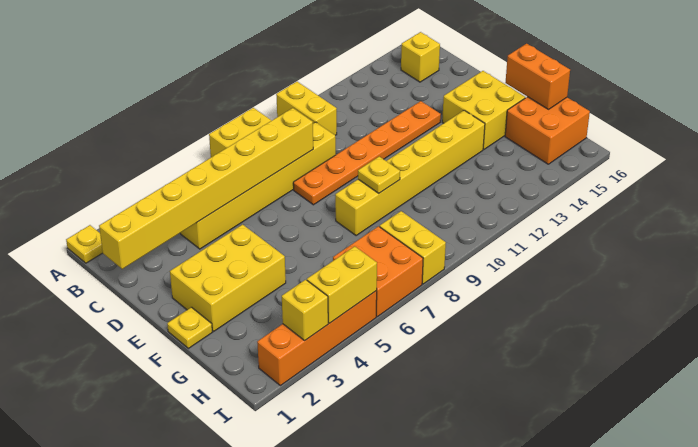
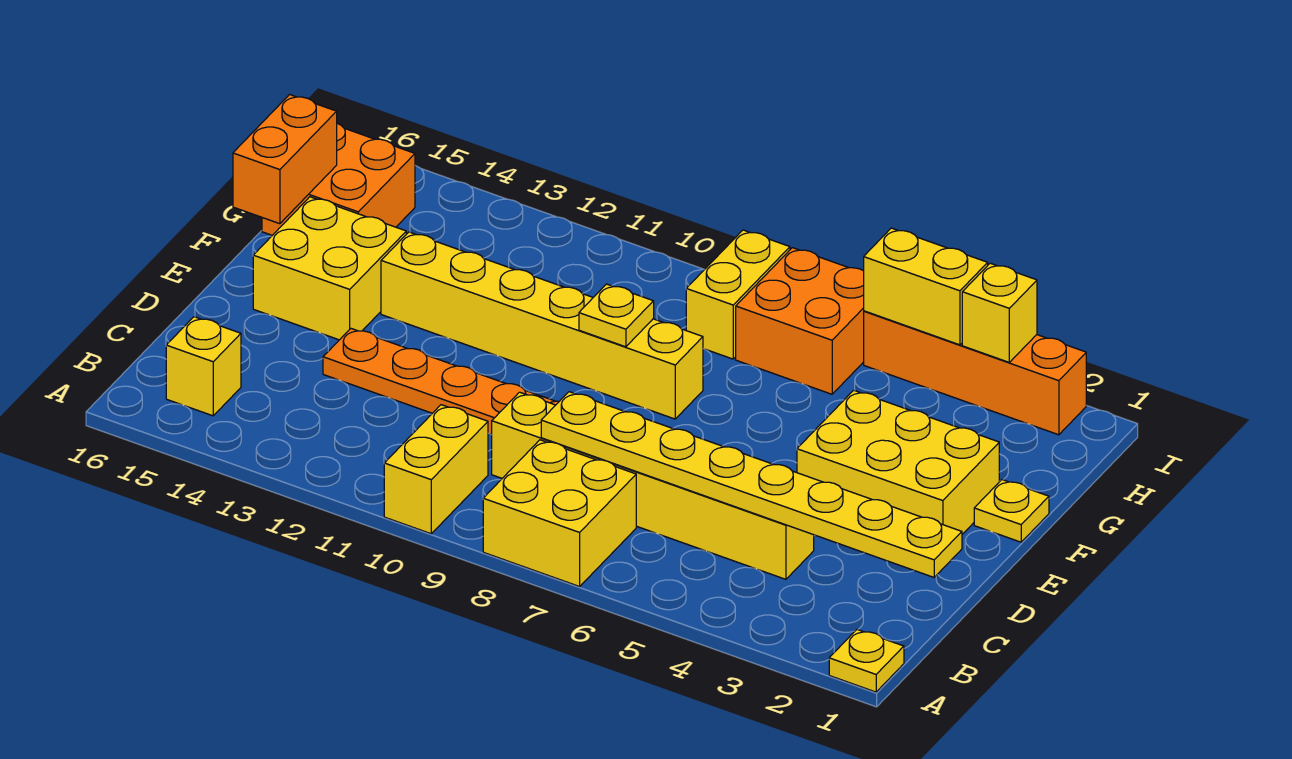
yellow brick C1:C8 level 2 -> yellow plate C1:C8 level 2

